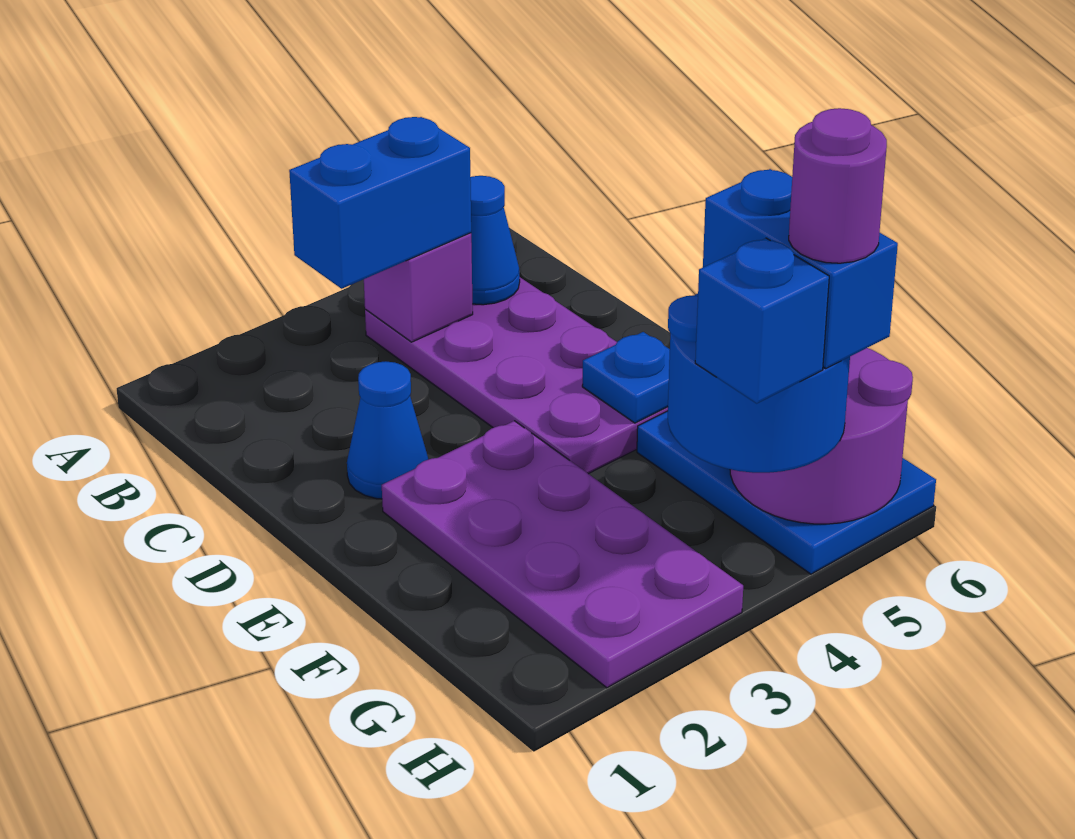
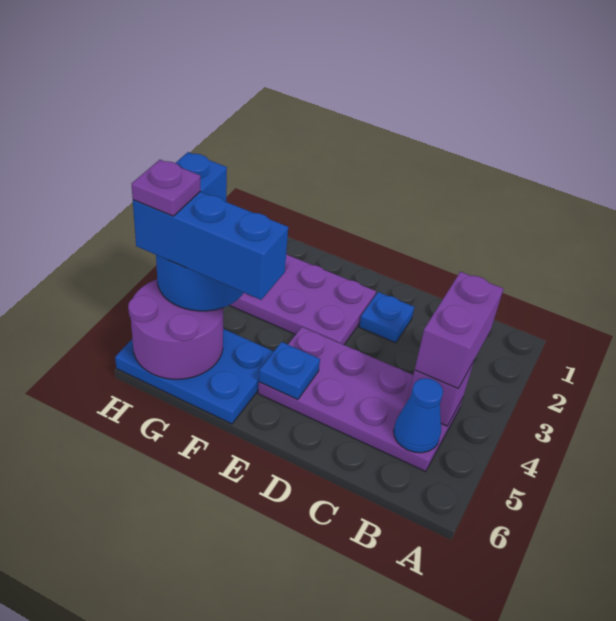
blue brick B3:B4 level 3 -> purple brick B3:B4 level 3
blue cone D2 level 1 -> blue plate D2 level 1
blue brick G5:H5 level 4 -> blue brick F5:H5 level 4
purple round brick H5 level 5 -> purple plate H5 level 5

